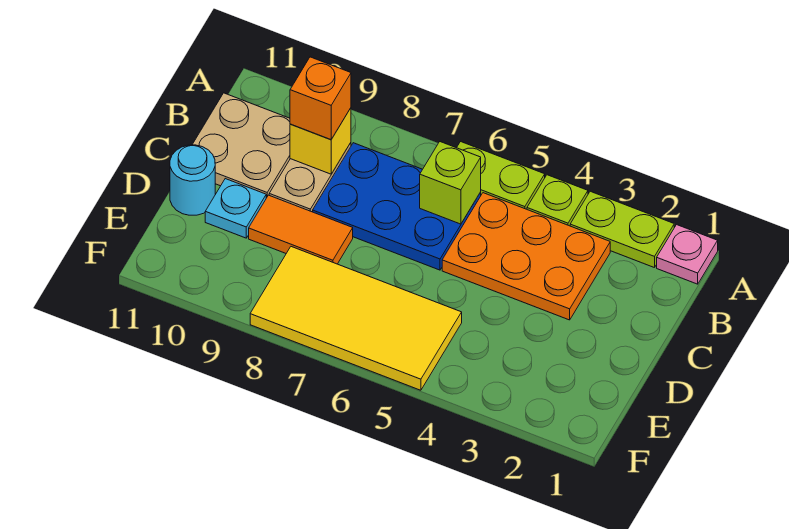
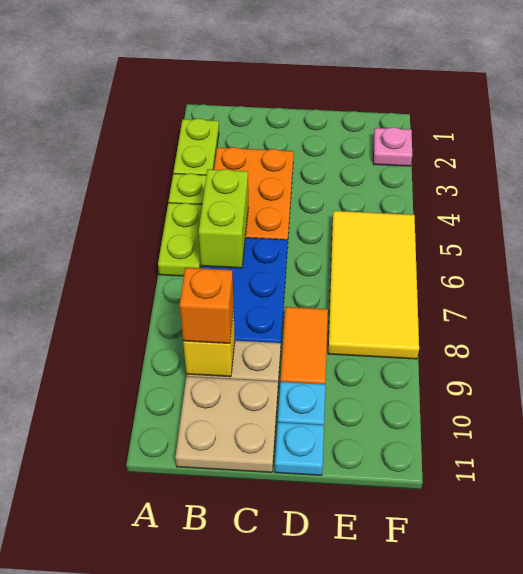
pink plate A1 level 1 -> pink plate F2 level 1
lime brick B6 level 2 -> lime brick B5:B6 level 2
cyan round brick D11 level 1 -> cyan plate D11 level 1

